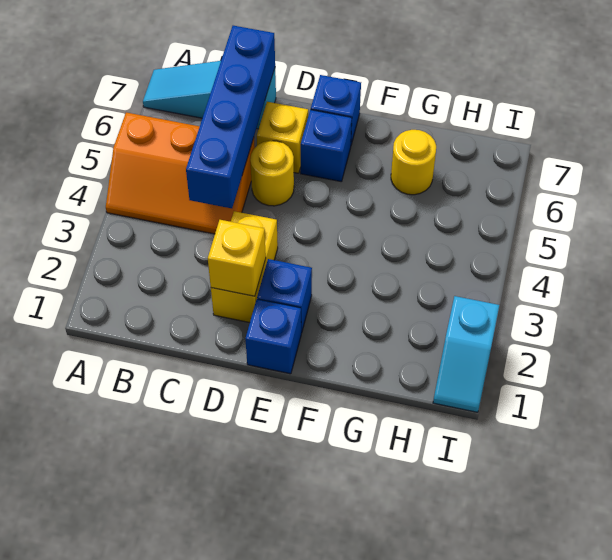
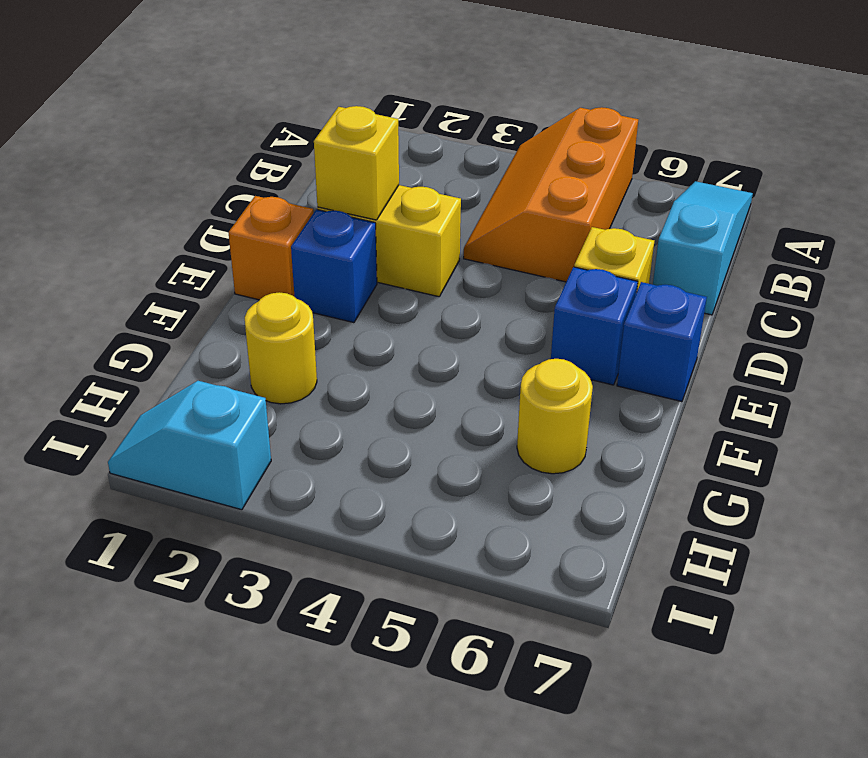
blue brick C4:C7 level 2 -> none
yellow round brick D5 level 1 -> yellow round brick G2 level 1
blue brick E1 level 1 -> orange brick E1 level 1

